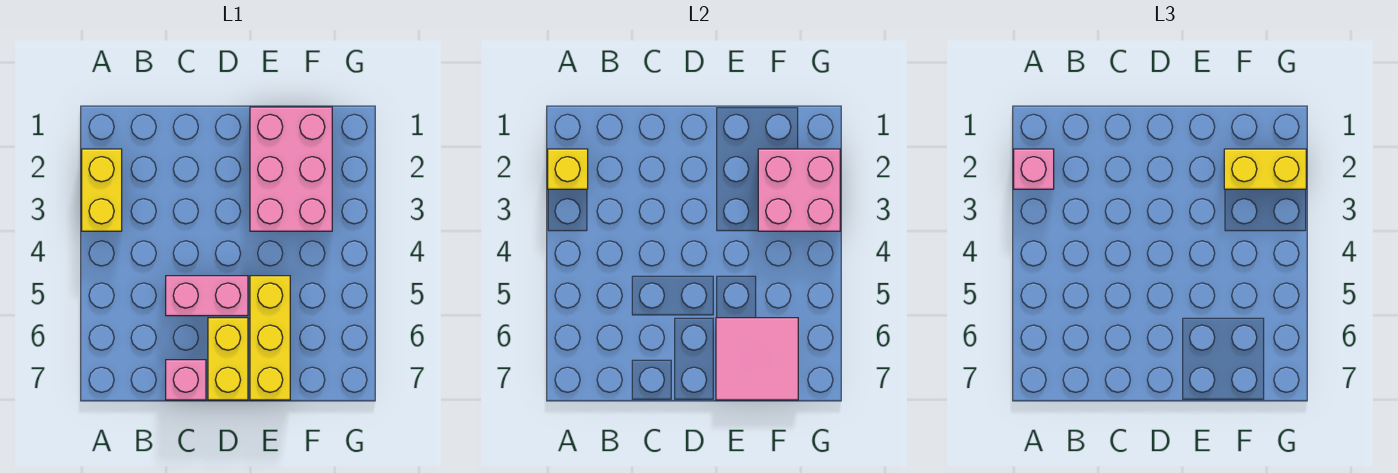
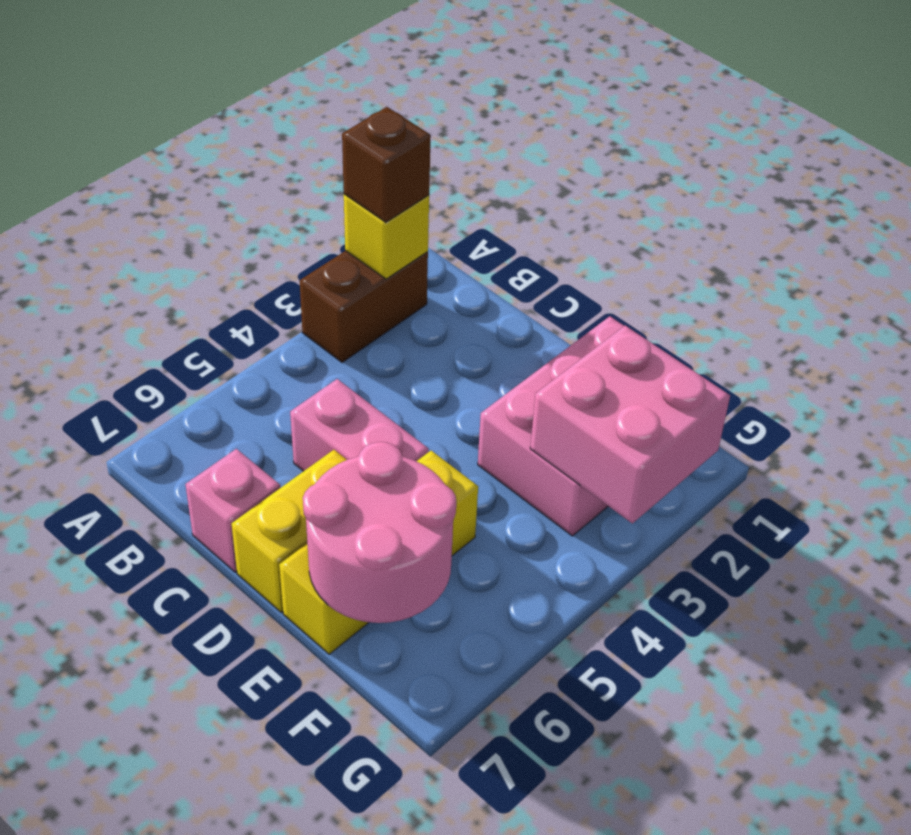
yellow brick A2:A3 level 1 -> brown brick A2:A3 level 1
pink brick A2 level 3 -> brown brick A2 level 3
pink tile E6:F7 level 2 -> pink round brick E6:F7 level 2
yellow brick F2:G2 level 3 -> none

